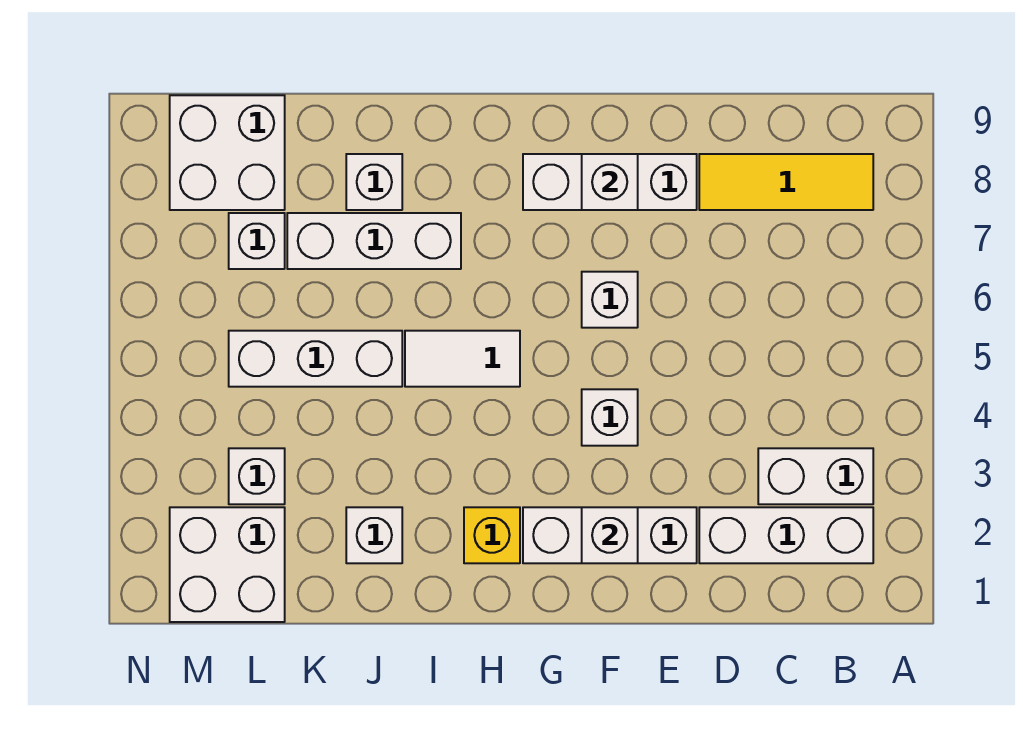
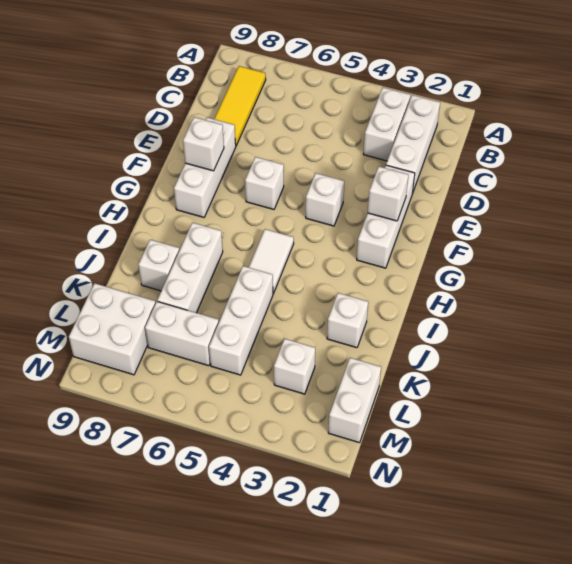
yellow brick H2 level 1 -> none
white brick L1:M2 level 1 -> white brick L1:M1 level 1
white brick L7 level 1 -> white brick L6:L7 level 1

